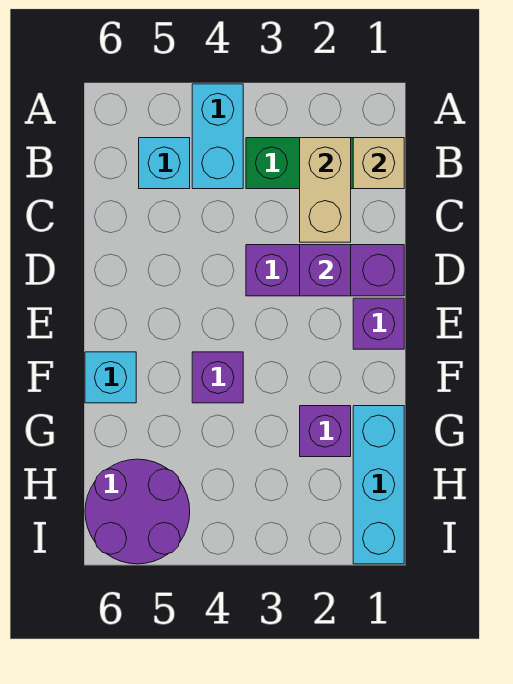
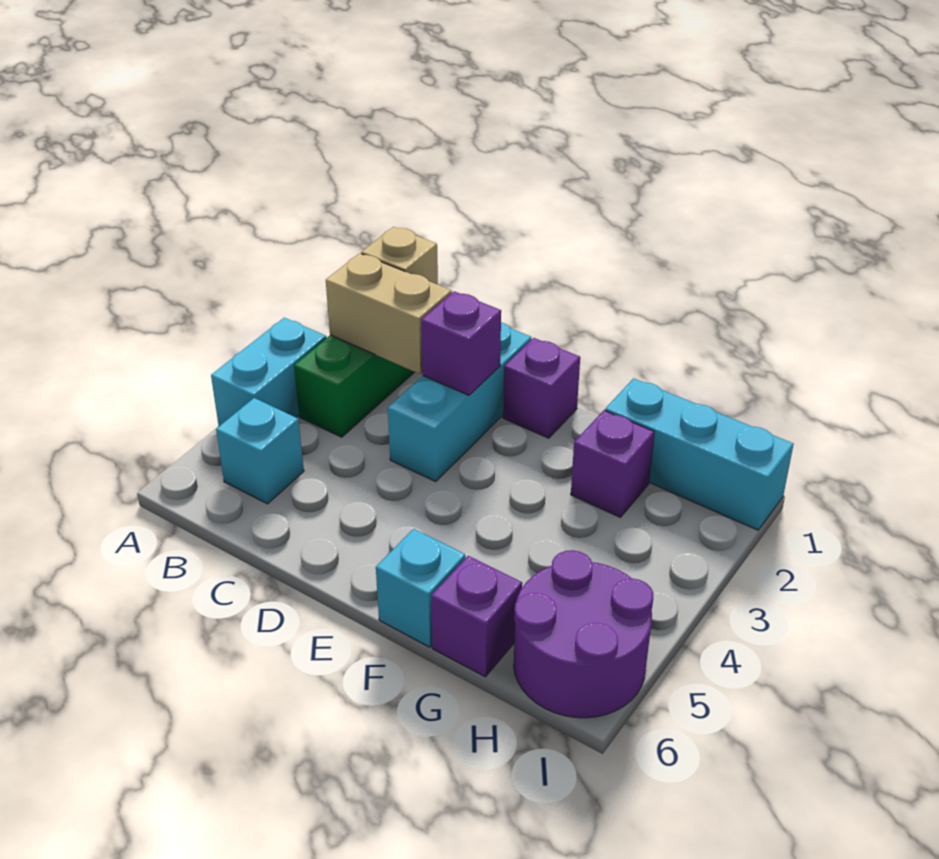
cyan brick A4:B4 level 1 -> cyan brick A3:A4 level 1
purple brick D1:D3 level 1 -> cyan brick D1:D3 level 1
purple brick F4 level 1 -> purple brick G6 level 1

